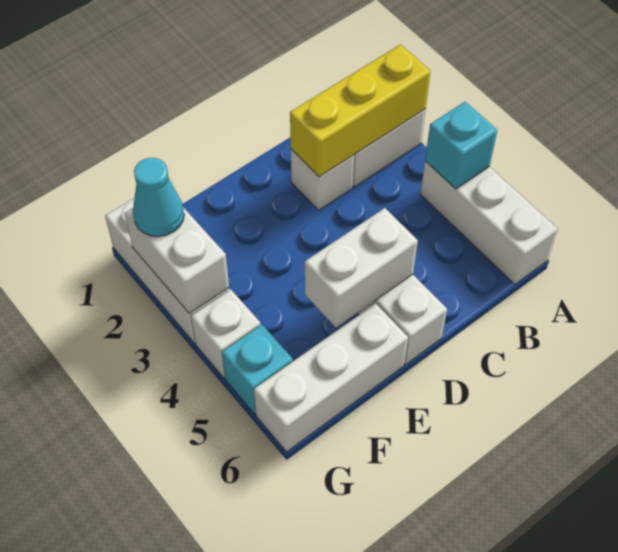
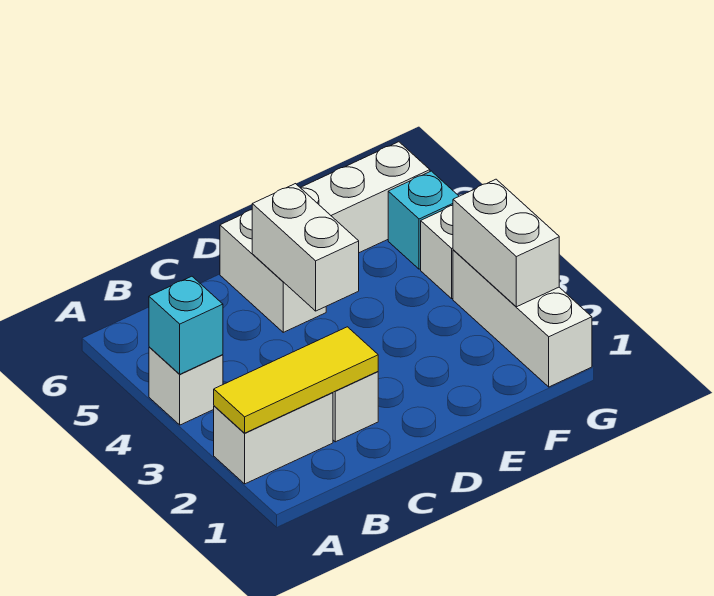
yellow brick A2:C2 level 2 -> yellow tile A2:C2 level 2
white brick A4:A6 level 1 -> white brick A4 level 1
white brick D5:E5 level 2 -> white brick D4:D5 level 2
cyan cone G2 level 3 -> none

